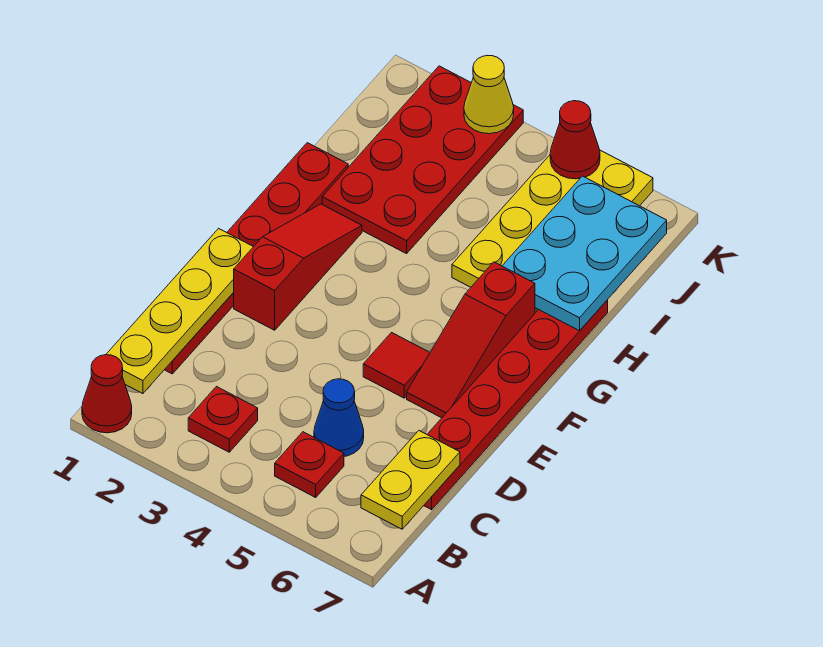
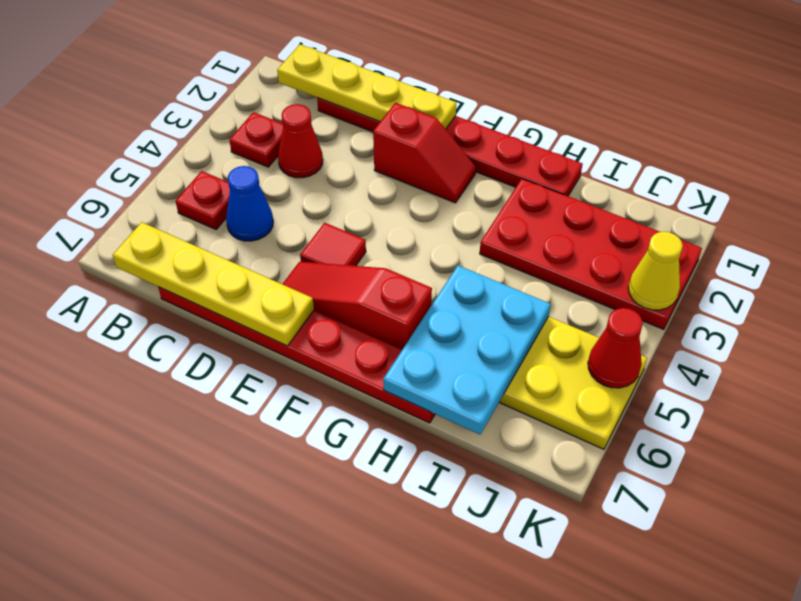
red cone A1 level 1 -> red cone C3 level 1
yellow plate B7:C7 level 2 -> yellow plate B7:E7 level 2
red slope E2:G2 level 1 top E -> red slope E2:F2 level 1 top E
cyan plate H6:J7 level 2 -> cyan plate H5:I7 level 2

